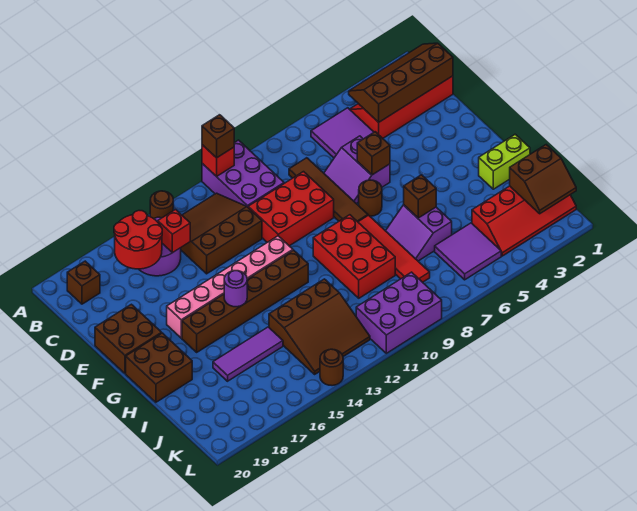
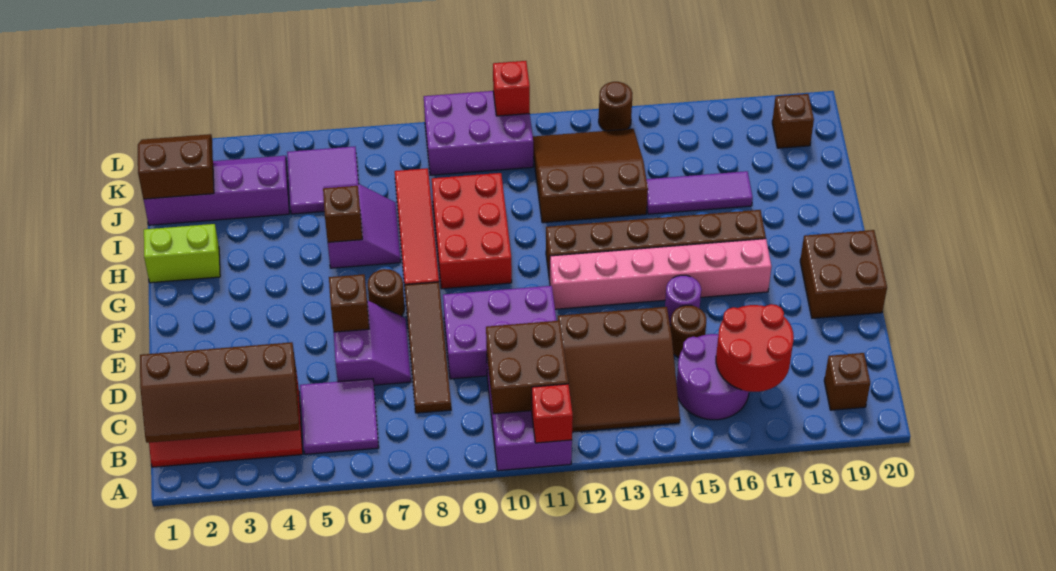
brown brick A11 level 3 -> brown brick K19 level 1
brown round brick A14 level 1 -> brown round brick D15 level 1
red brick C15 level 2 -> red brick L11 level 2
red brick D9:E11 level 1 -> purple brick D9:E11 level 1
purple round brick G15 level 2 -> purple round brick E15 level 1
brown brick G19:H20 level 1 -> brown brick B10:C11 level 2
red slope J1:K4 level 1 top J -> purple slope J1:K4 level 1 top J

